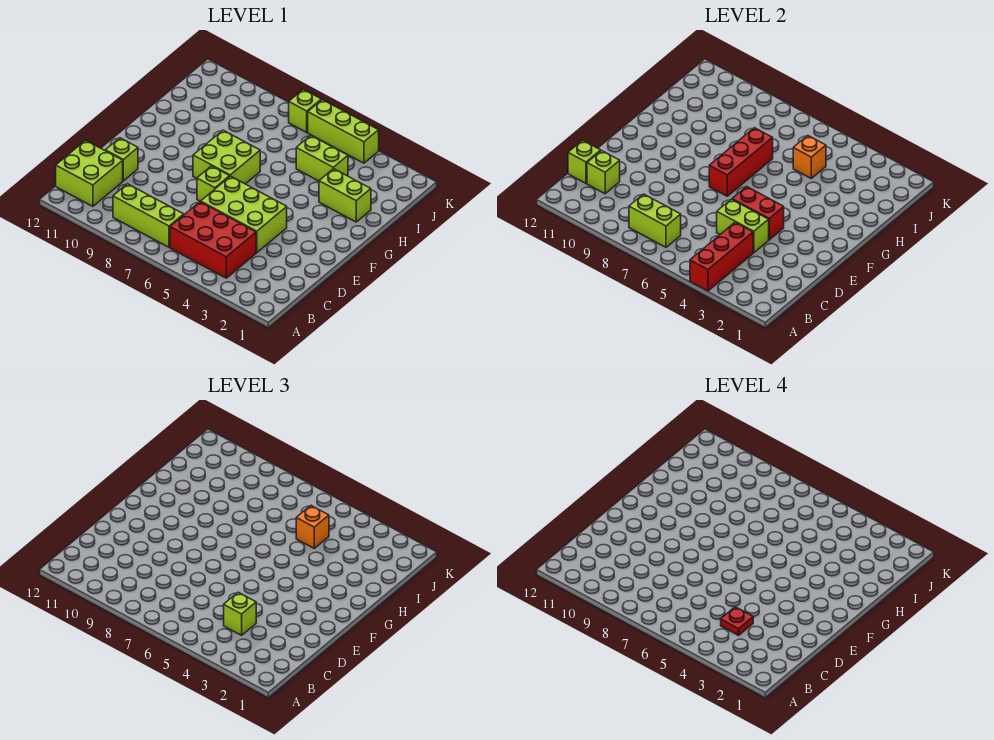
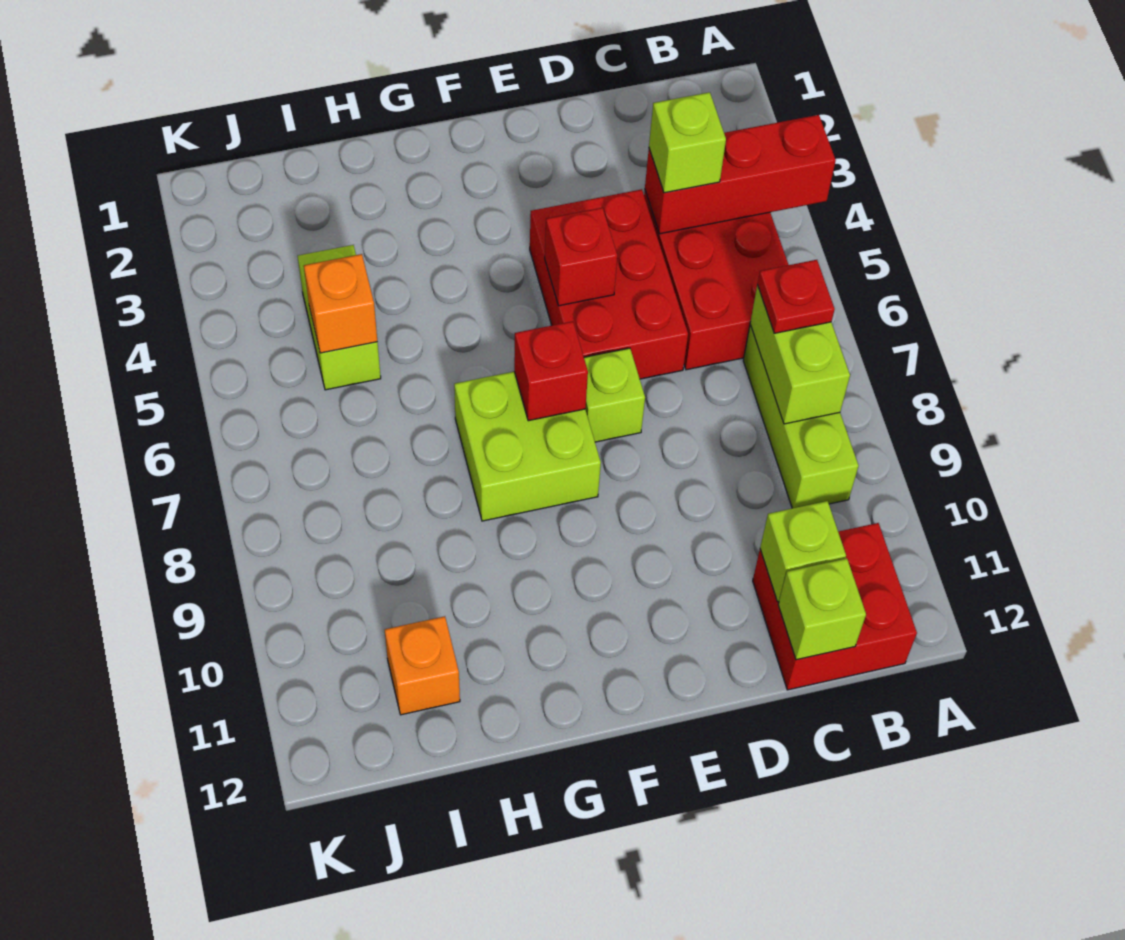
lime brick B11:C12 level 1 -> red brick B11:C12 level 1
red plate C4 level 4 -> red plate B7 level 3
lime brick D4:E6 level 1 -> red brick D4:E6 level 1
lime brick D4:D5 level 2 -> none
lime brick D11 level 1 -> none
red brick E4:E5 level 2 -> red brick E5 level 2
red brick F7:H7 level 2 -> red brick F7 level 2
lime brick H2:H3 level 1 -> none
orange brick I5 level 3 -> orange brick I11 level 1
lime brick K4:K6 level 1 -> none
lime brick K7 level 1 -> none

